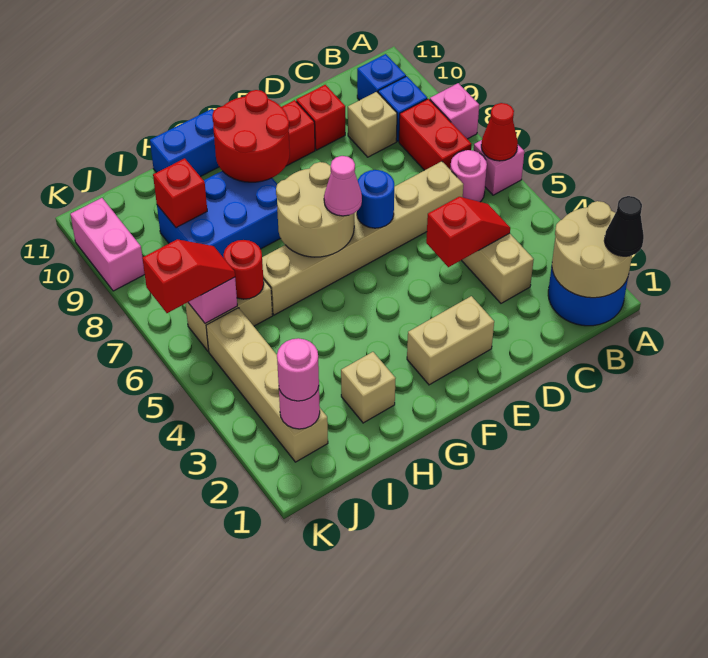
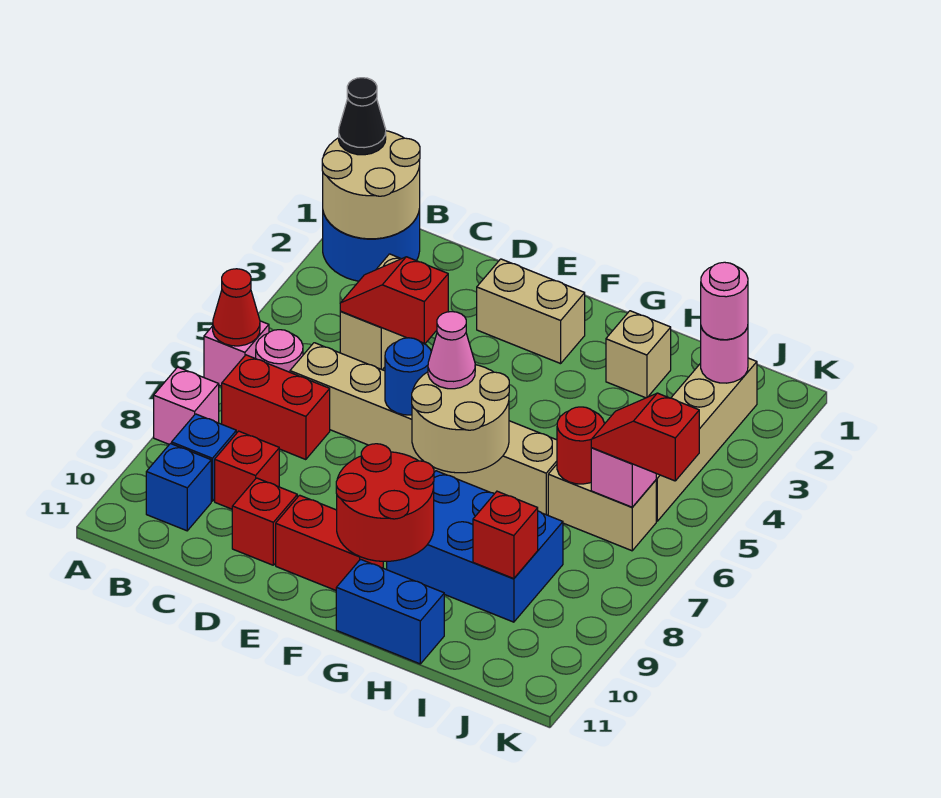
red brick B7:B8 level 1 -> red brick B7:C7 level 1
tan brick C9 level 1 -> red brick C9 level 1
pink brick K9:K10 level 1 -> none

